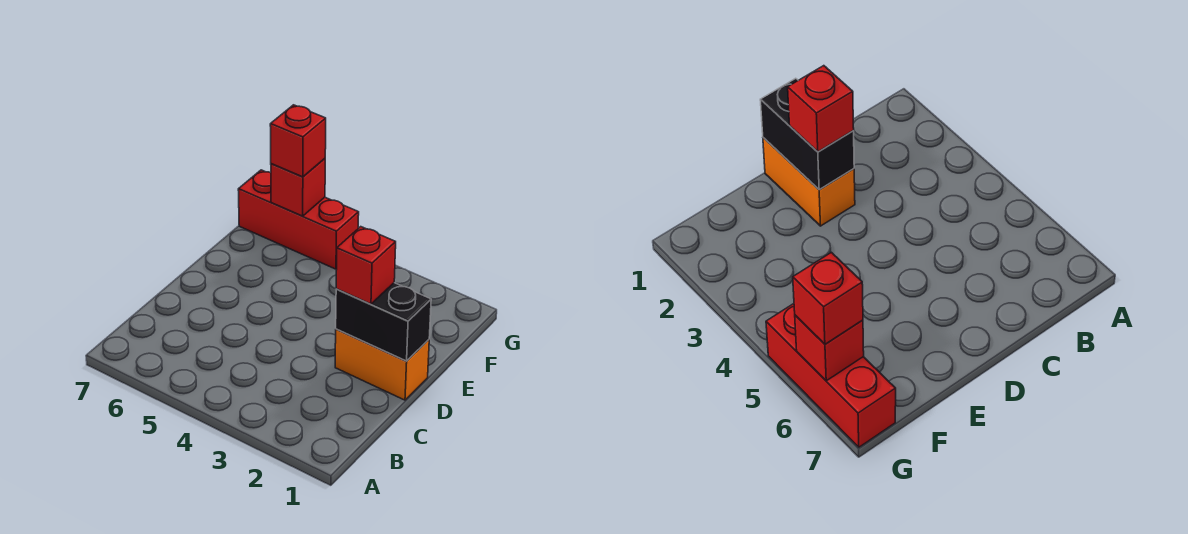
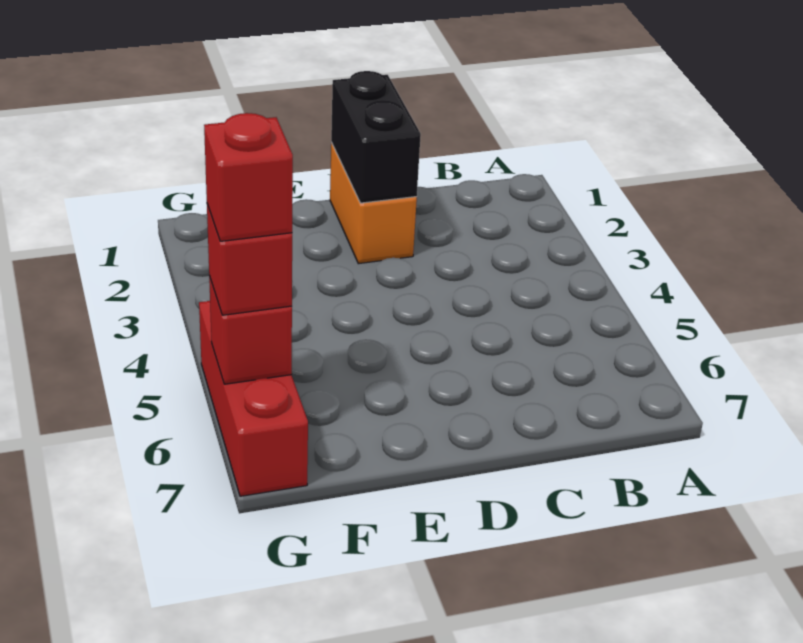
red brick D2 level 3 -> red brick G6 level 4

